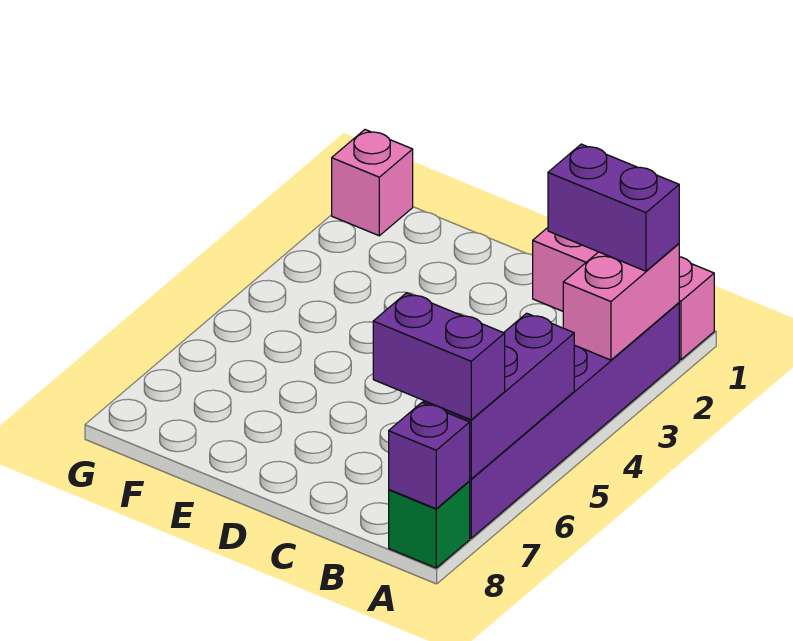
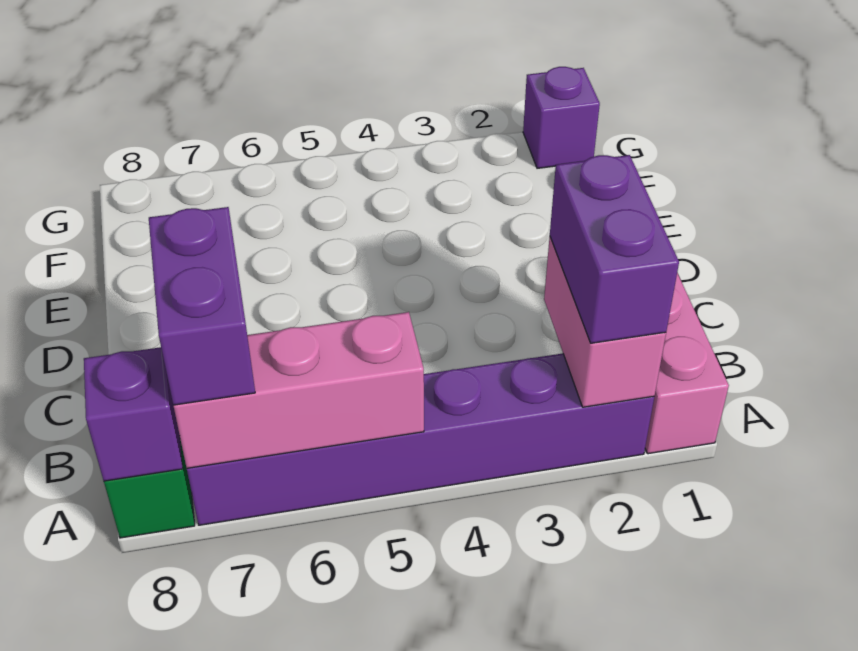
pink brick A2:A3 level 2 -> pink brick A2:B2 level 2
purple brick A5:A7 level 2 -> pink brick A5:A7 level 2
pink brick G1 level 1 -> purple brick G1 level 1

